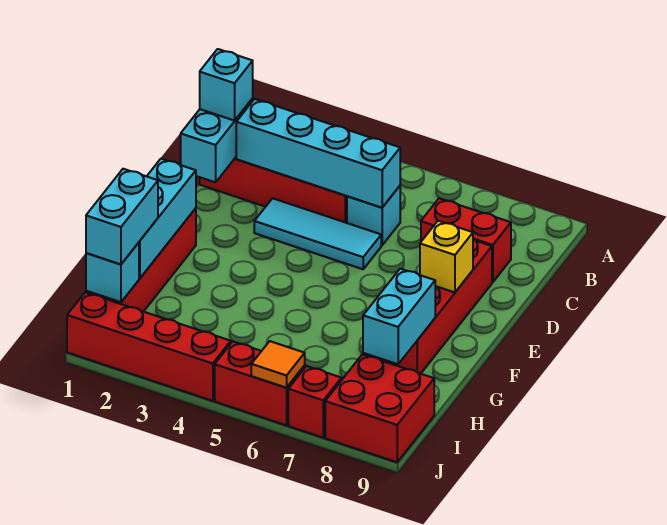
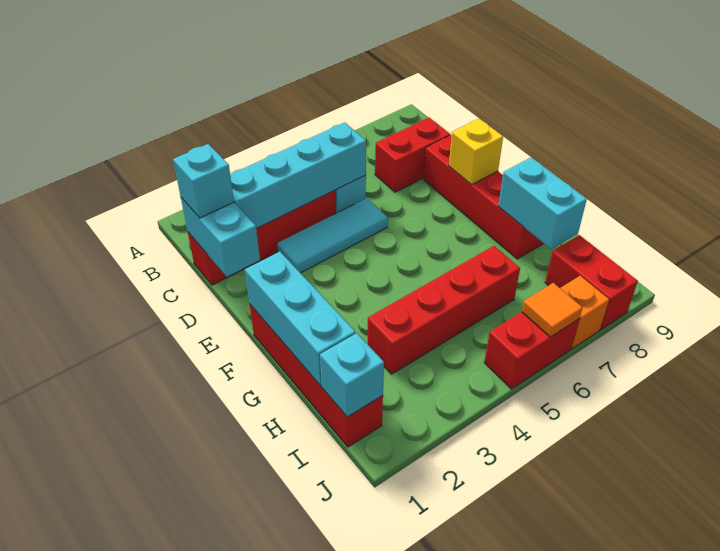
cyan brick H1:I1 level 3 -> none
red brick I8:J9 level 1 -> red brick I8:J8 level 1
red brick J1:J4 level 1 -> red brick H3:H6 level 1
red brick J7 level 1 -> orange brick J7 level 1

